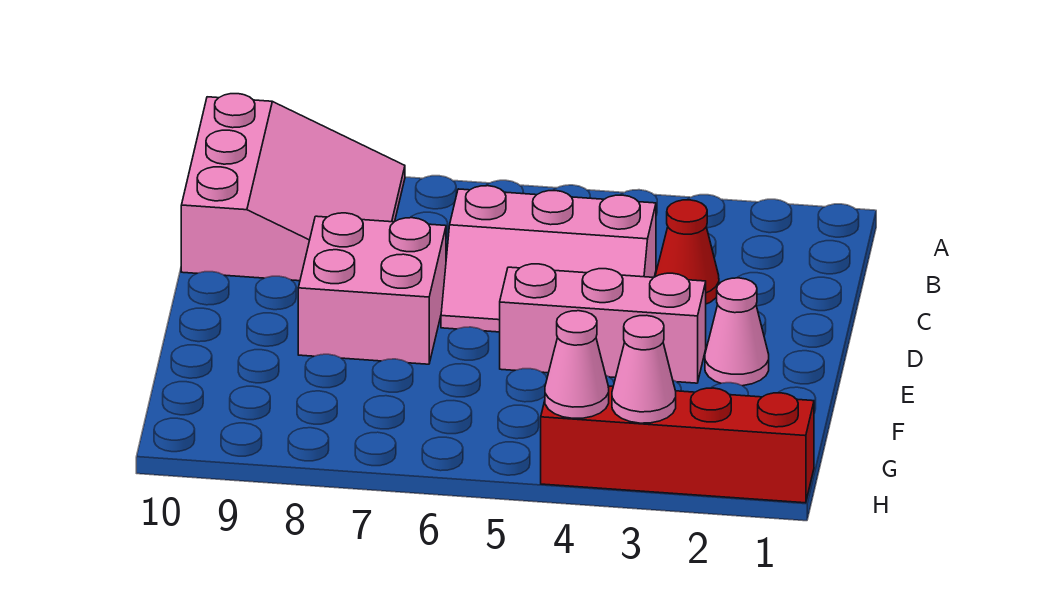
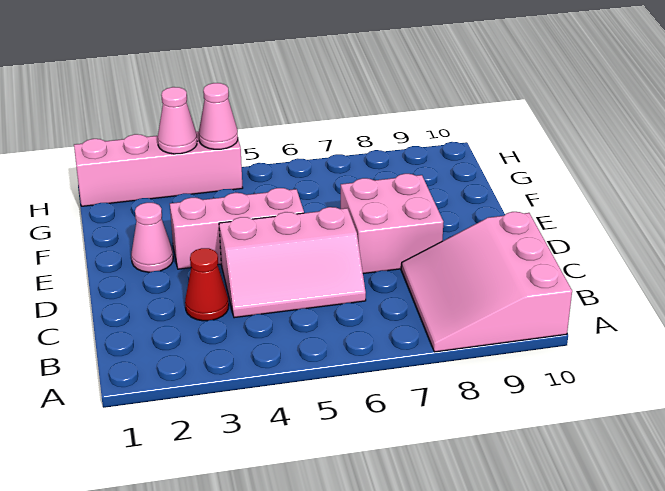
pink slope C4:D6 level 1 top C -> pink slope C4:D6 level 1 top D
red brick H1:H4 level 1 -> pink brick H1:H4 level 1

